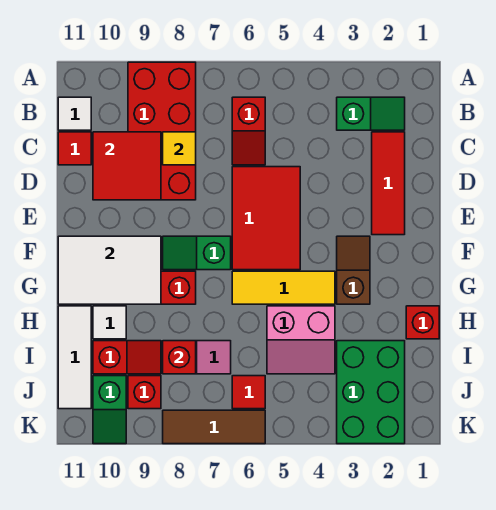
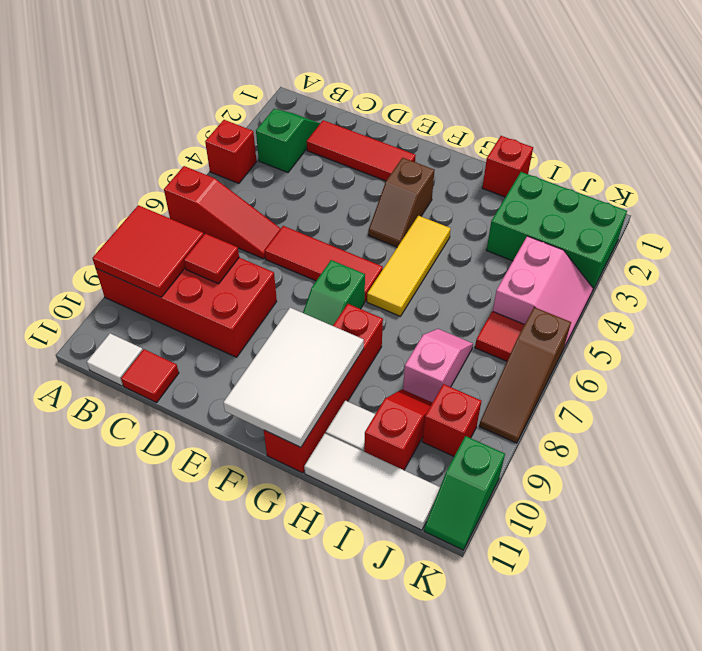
red slope B6:C6 level 1 top B -> red slope A6:C6 level 1 top A
yellow tile C8 level 2 -> red tile C8 level 2
red tile C9:D10 level 2 -> red tile A8:B9 level 2
red tile D5:F6 level 1 -> red tile D6:F6 level 1
brown slope F3:G3 level 1 top G -> brown slope F3:F4 level 1 top 3
pink slope H4:I5 level 1 top H -> pink slope J4:K5 level 1 top J
red brick I8 level 2 -> red brick A4 level 1
green slope J10:K10 level 1 top J -> green slope K10:K11 level 1 top 10
brown tile K6:K8 level 1 -> brown slope K6:K8 level 1 top 6

